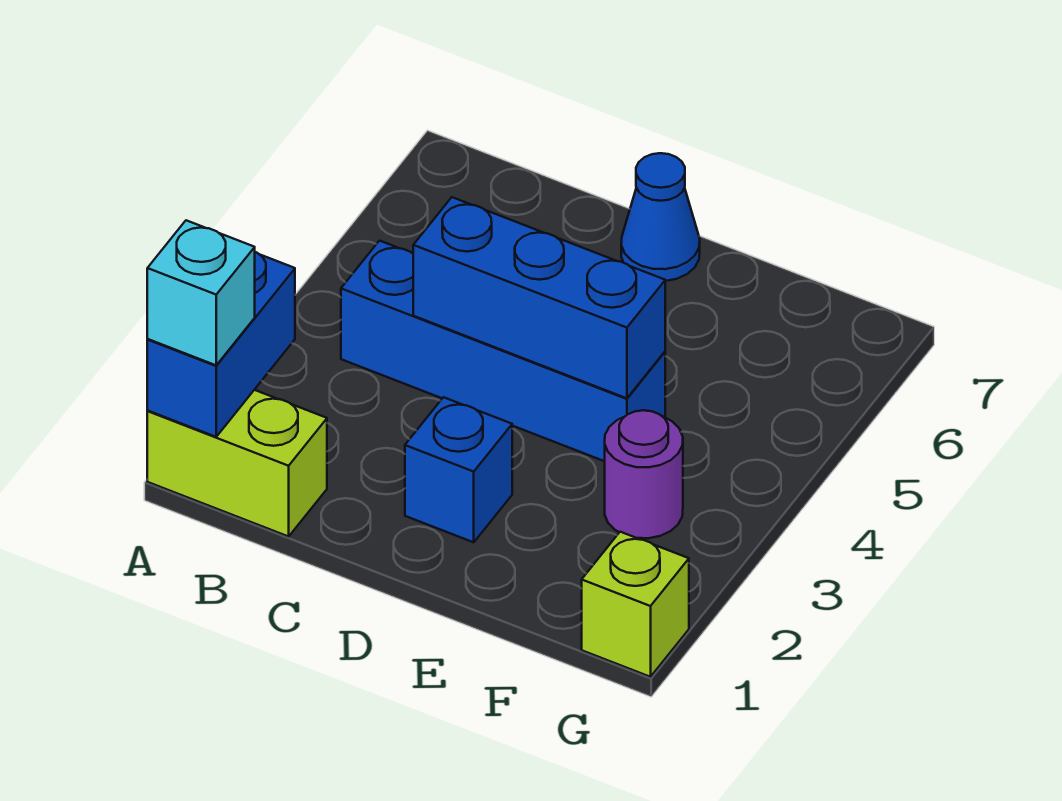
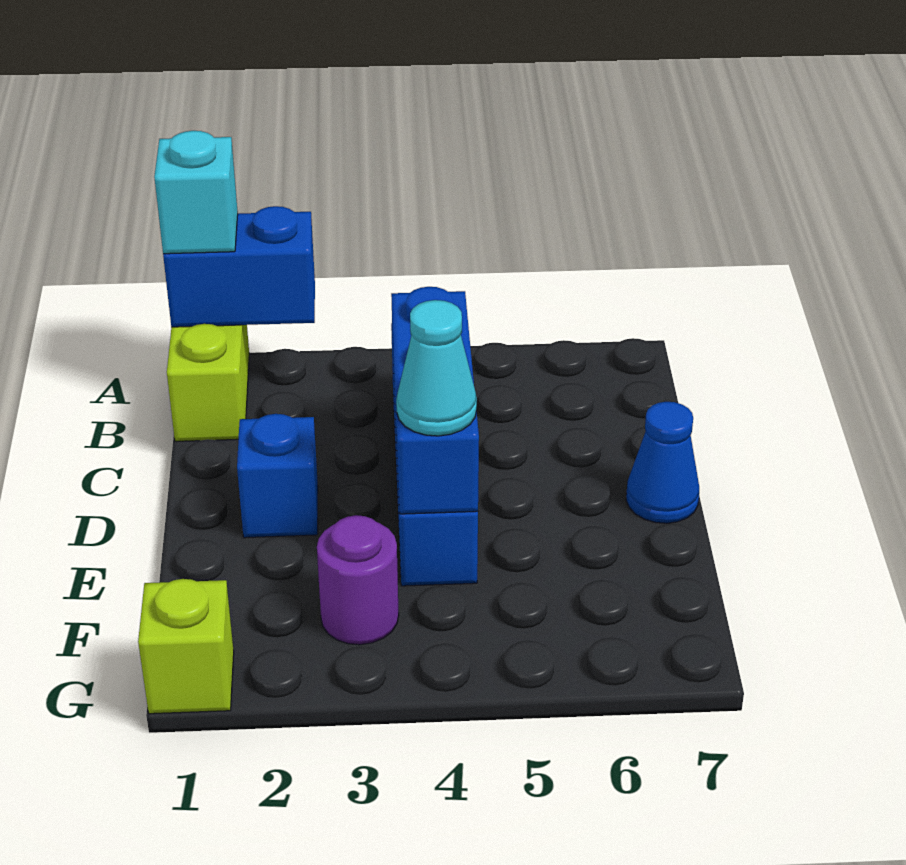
none -> cyan cone E4 level 3

